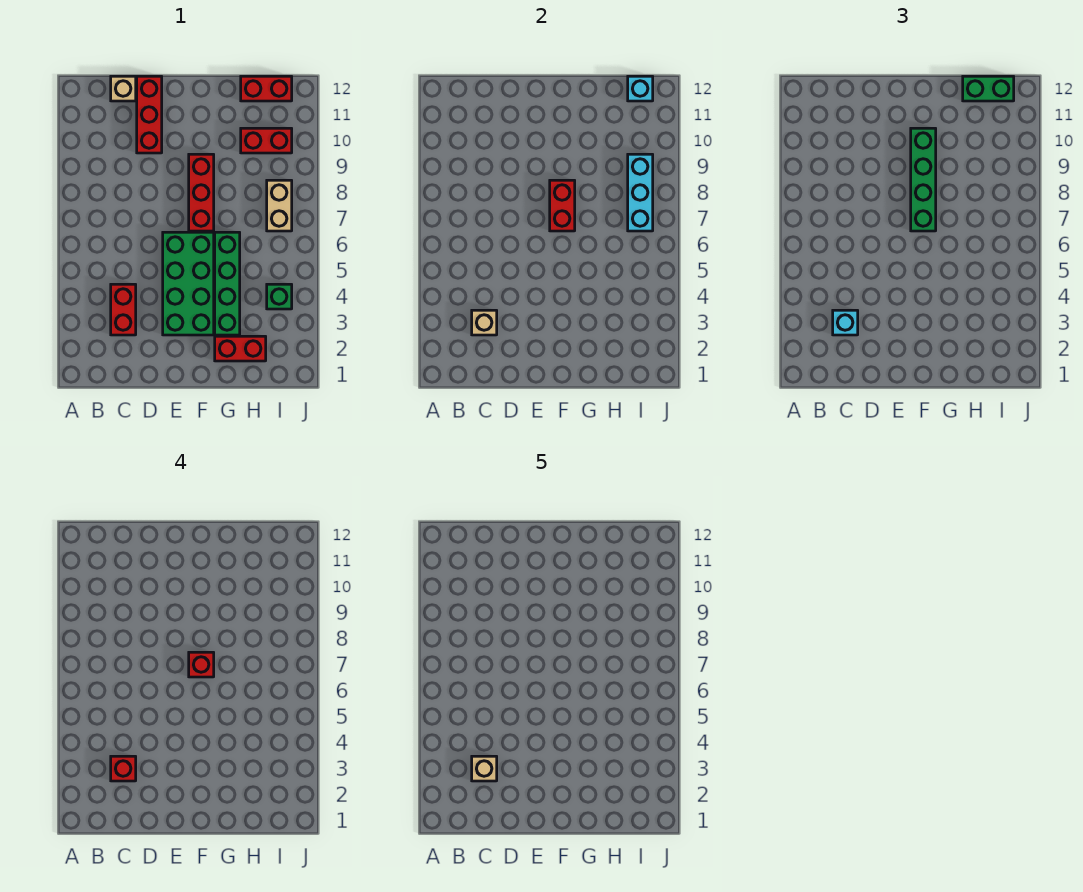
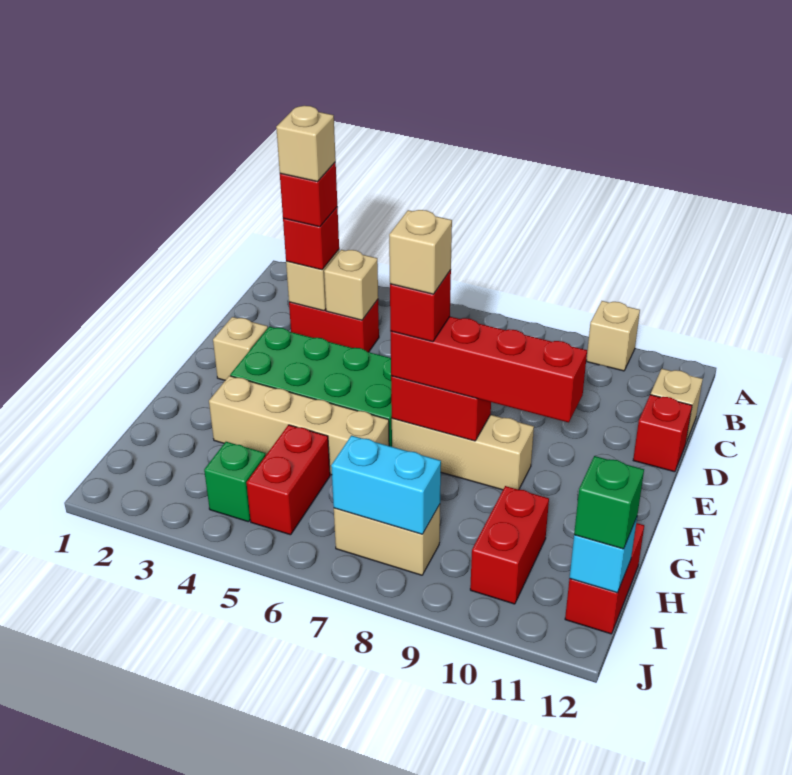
none -> tan brick A10 level 1
cyan brick C3 level 3 -> red brick C3 level 3
none -> tan brick C4 level 2
red brick D10:D12 level 1 -> red brick D12 level 1
none -> tan brick E2 level 1
red brick F7:F9 level 1 -> tan brick F7:F9 level 1
green brick F7:F10 level 3 -> red brick F7:F10 level 3
none -> tan brick F7 level 5
red brick G2:H2 level 1 -> red brick H5:I5 level 1
green brick G3:G6 level 1 -> tan brick G3:G6 level 1
green brick H12:I12 level 3 -> green brick I12 level 3
cyan brick I7:I9 level 2 -> cyan brick I7:I8 level 2

